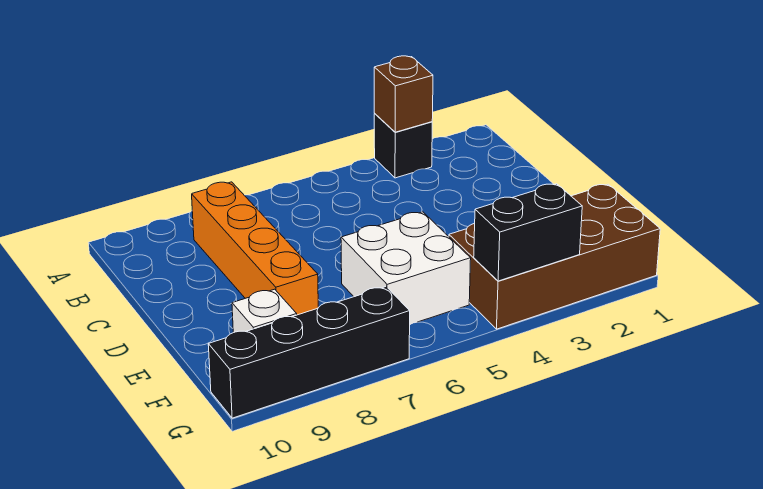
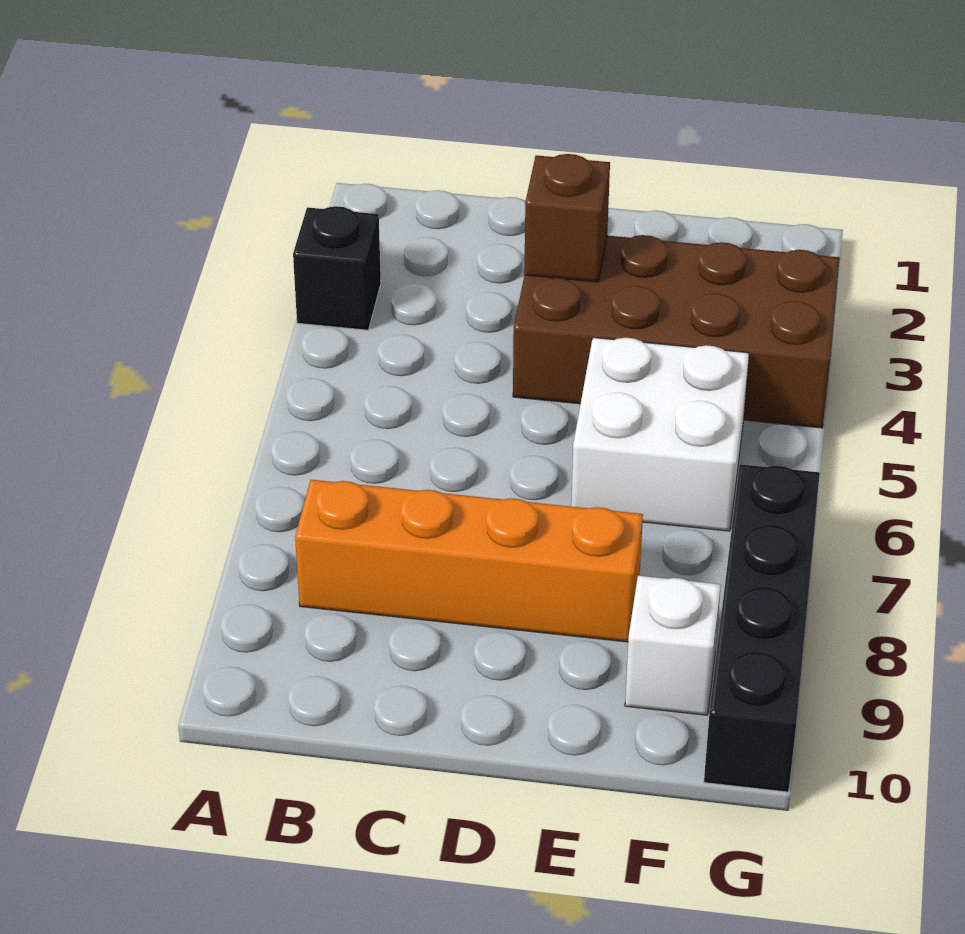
brown brick A3 level 2 -> brown brick D3 level 2
brown brick F1:G4 level 1 -> brown brick D3:G4 level 1
black brick G3:G4 level 2 -> none

